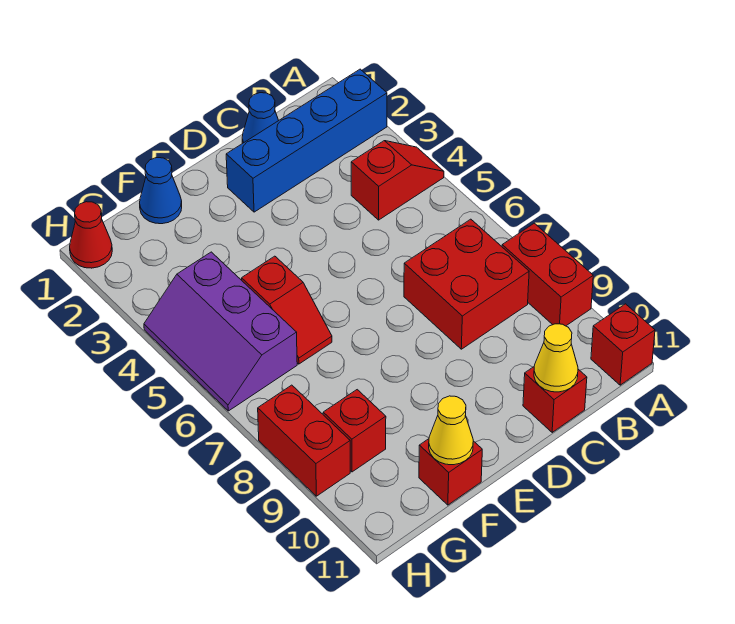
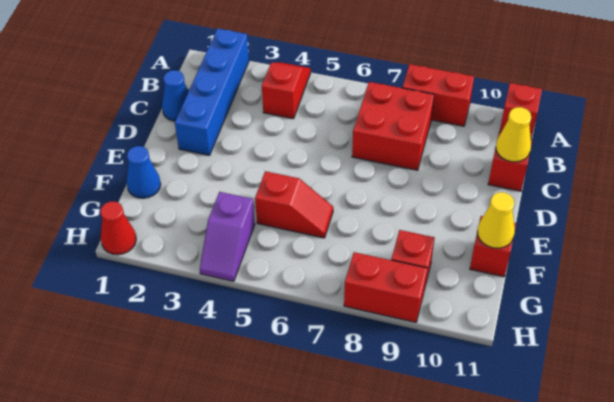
purple slope G4:H6 level 1 top G -> purple slope G4:H4 level 1 top G

